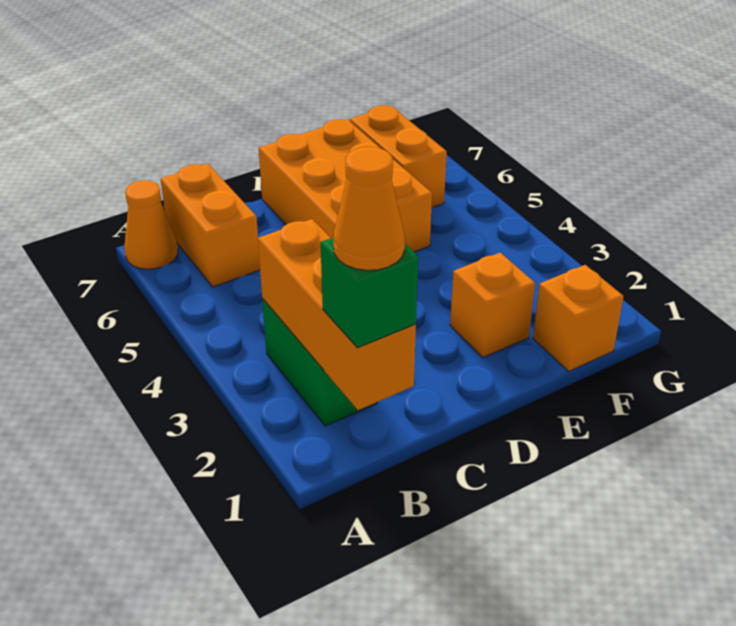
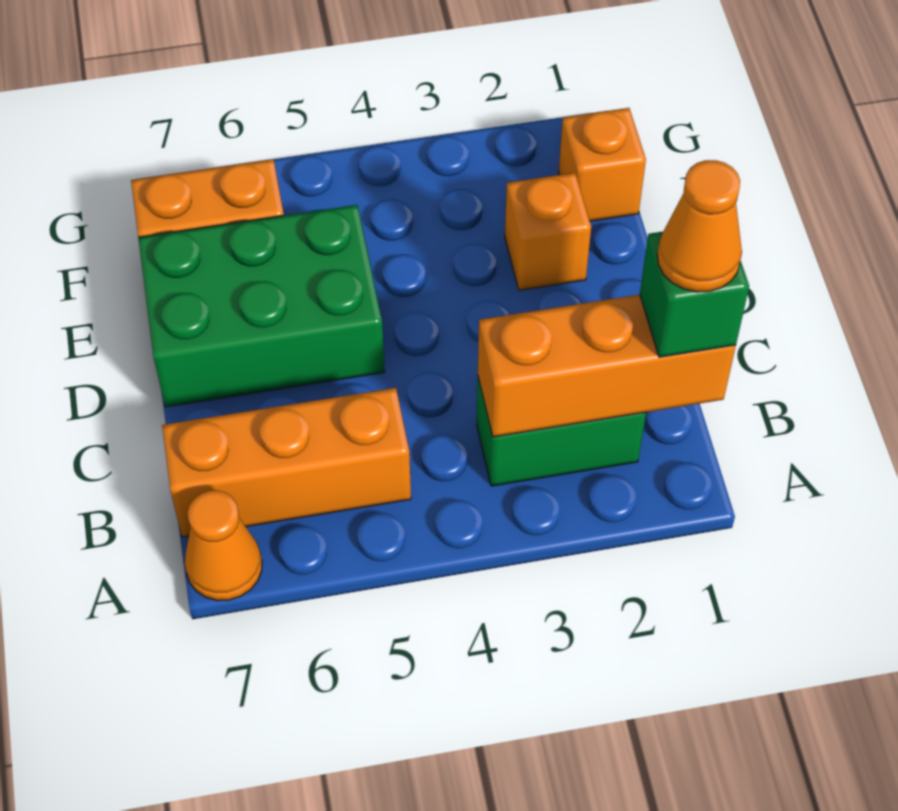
orange brick B6:B7 level 1 -> orange brick B5:B7 level 1
orange brick D5:E7 level 1 -> green brick D5:E7 level 1

